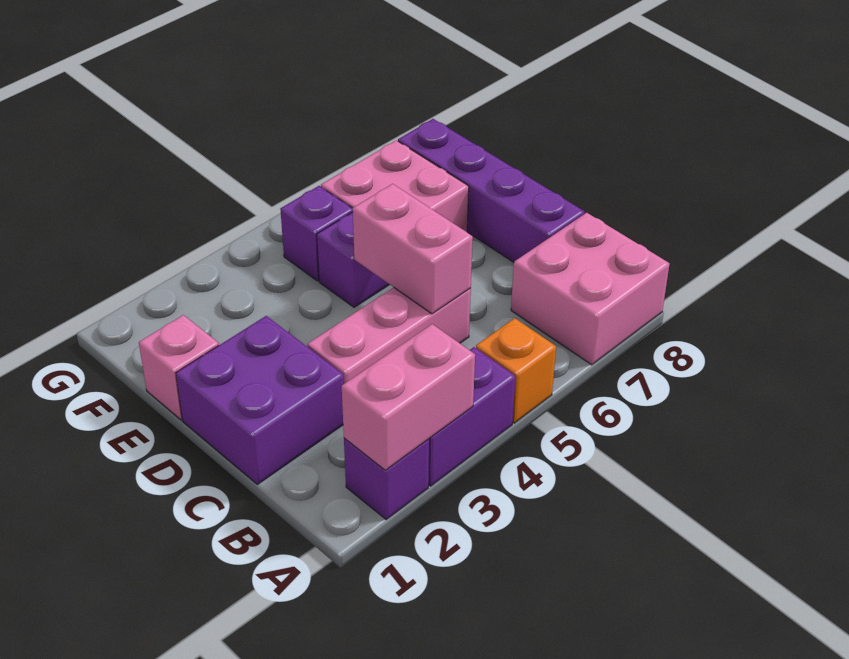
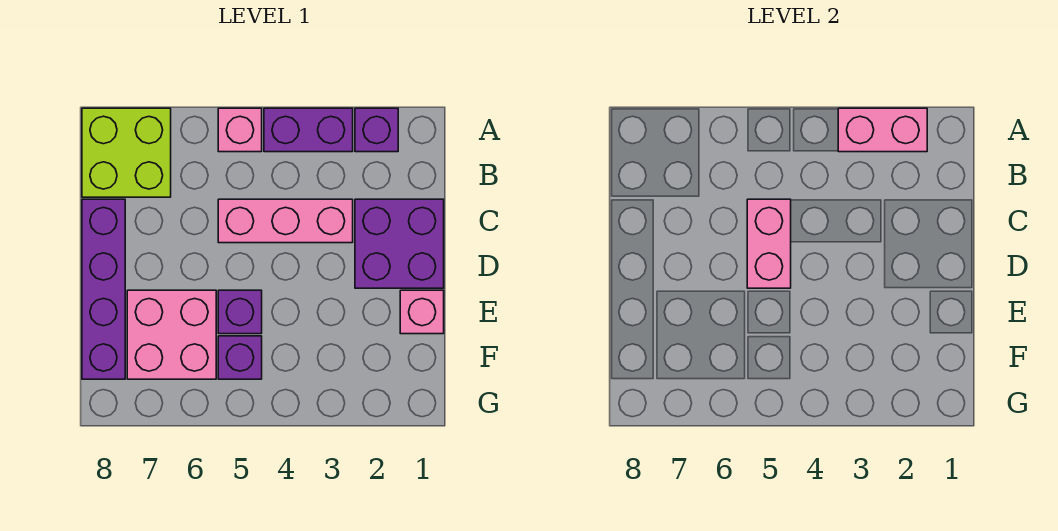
orange brick A5 level 1 -> pink brick A5 level 1
pink brick A7:B8 level 1 -> lime brick A7:B8 level 1

